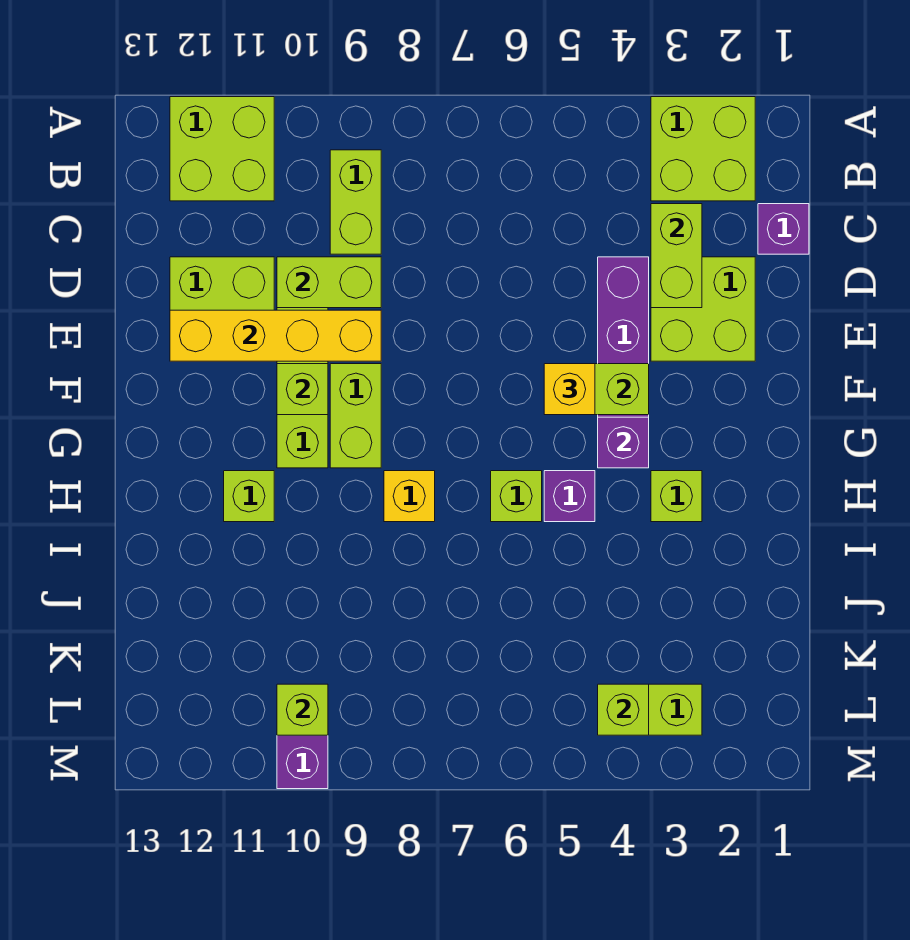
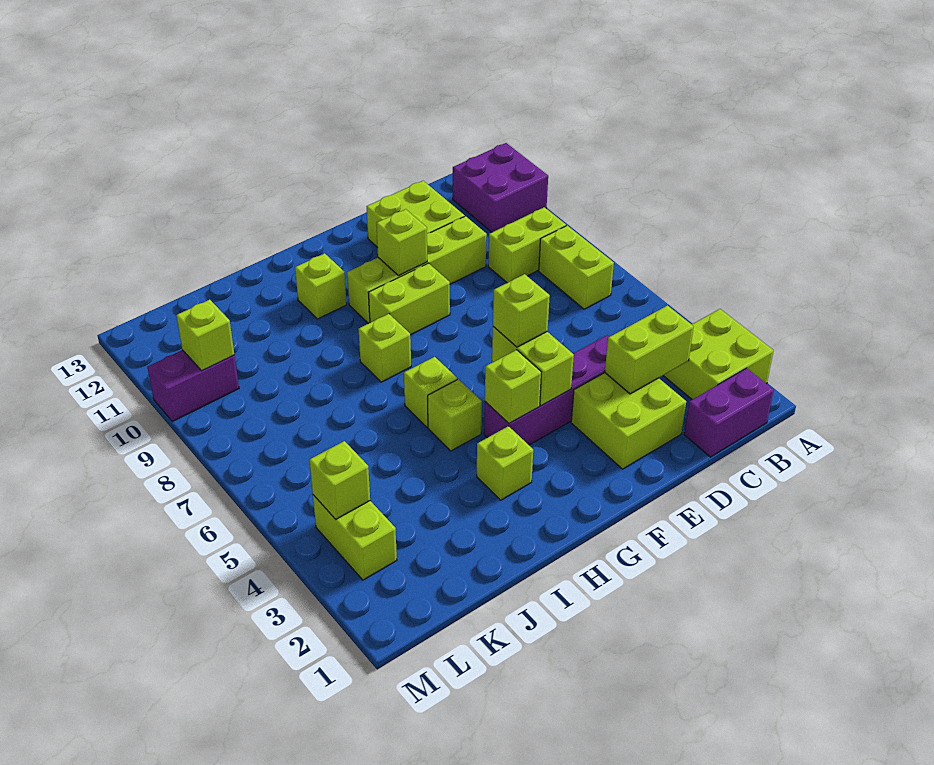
lime brick A11:B12 level 1 -> purple brick A11:B12 level 1
purple brick C1 level 1 -> purple brick B1:C1 level 1
lime brick D9:D10 level 2 -> lime brick B7:B8 level 1
yellow brick E9:E12 level 2 -> none
yellow brick F5 level 3 -> lime brick F5 level 3
purple brick G4 level 2 -> lime brick G4 level 2
purple brick H5 level 1 -> lime brick H5 level 1
yellow brick H8 level 1 -> lime brick H8 level 1

